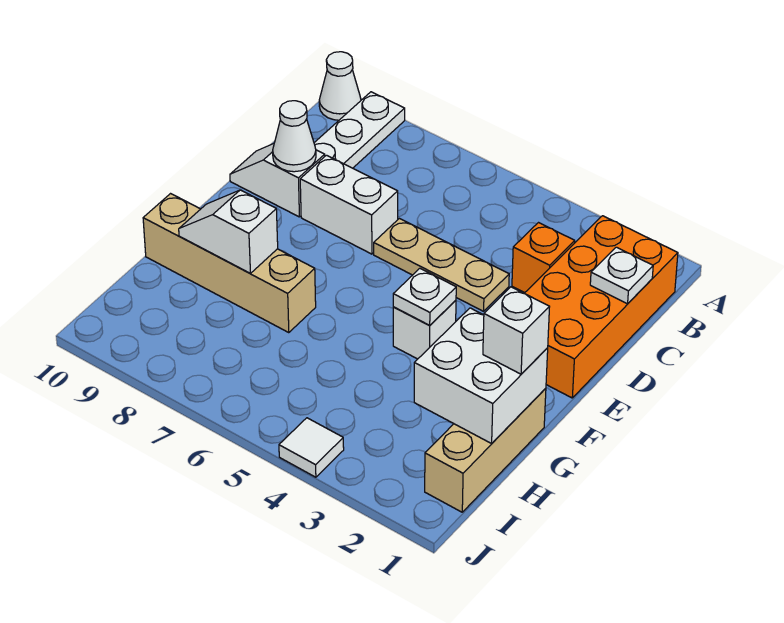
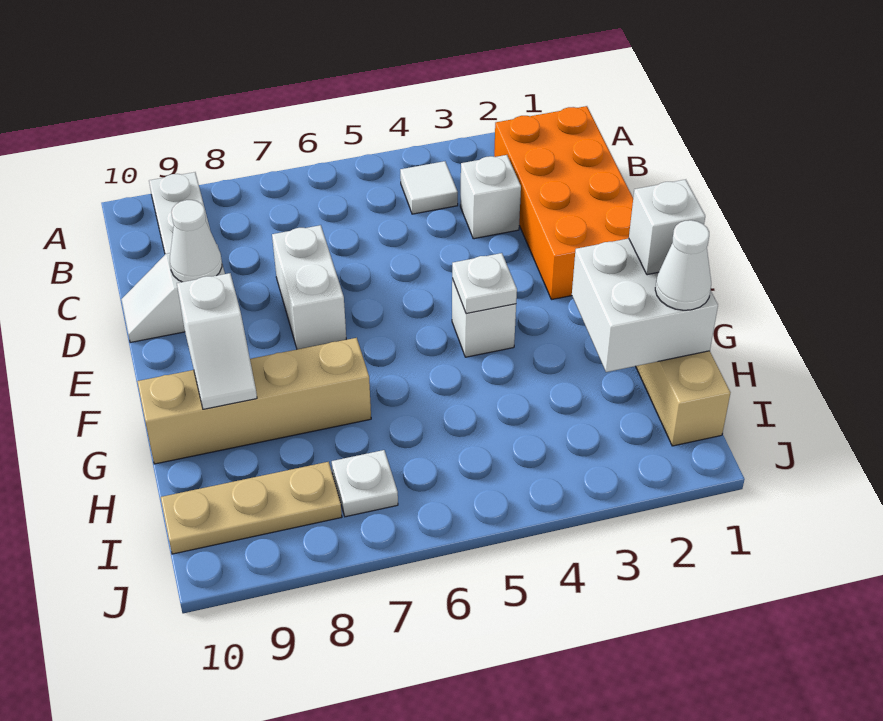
white cone A10 level 1 -> white cone H1 level 3
white plate C1 level 2 -> white plate I7 level 1
orange brick C3 level 1 -> white brick C3 level 1
tan plate D4:D6 level 1 -> tan plate I8:I10 level 1
white brick D7:D8 level 1 -> white brick D7:E7 level 1
white slope G8:G9 level 2 top 8 -> white slope F9:G9 level 2 top F
white tile J4 level 1 -> white tile B4 level 1

